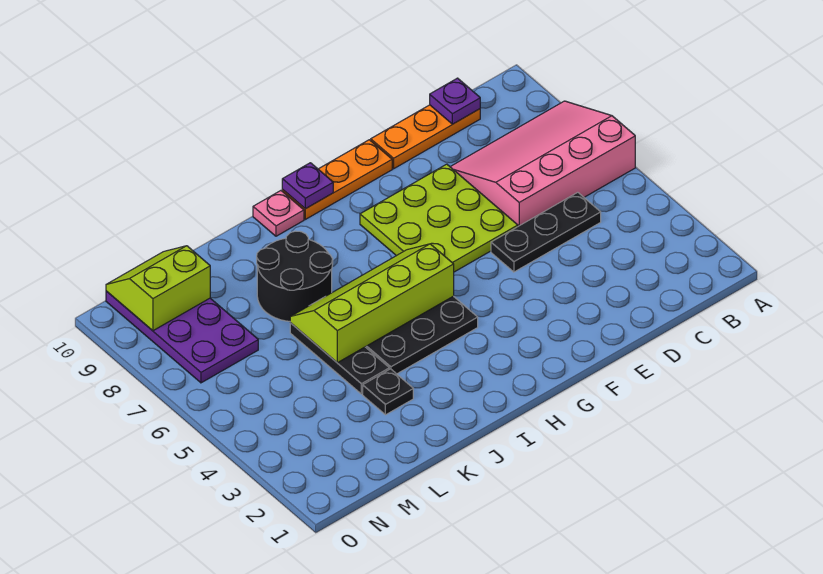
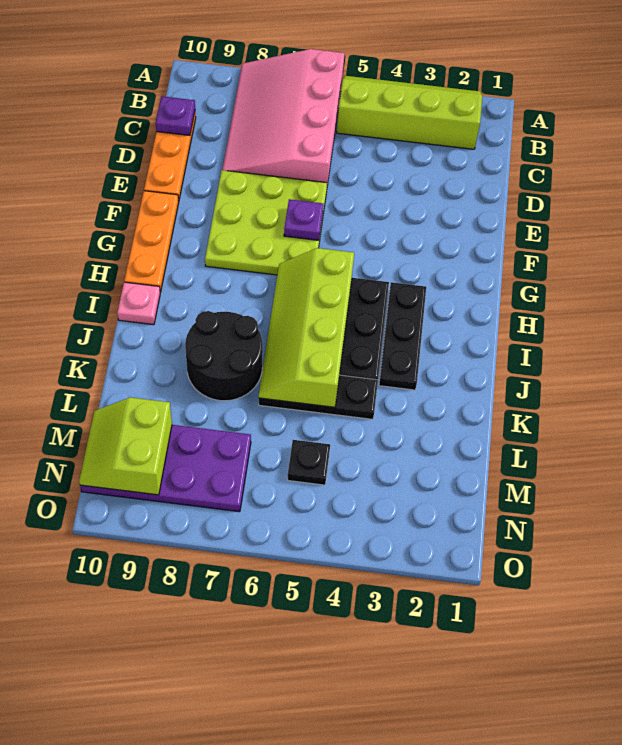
none -> lime slope A2:B5 level 1 top B
black plate C5:E5 level 1 -> black plate H3:J3 level 1
purple plate H10 level 2 -> purple plate F6 level 2
black plate K3 level 1 -> black plate M5 level 1

